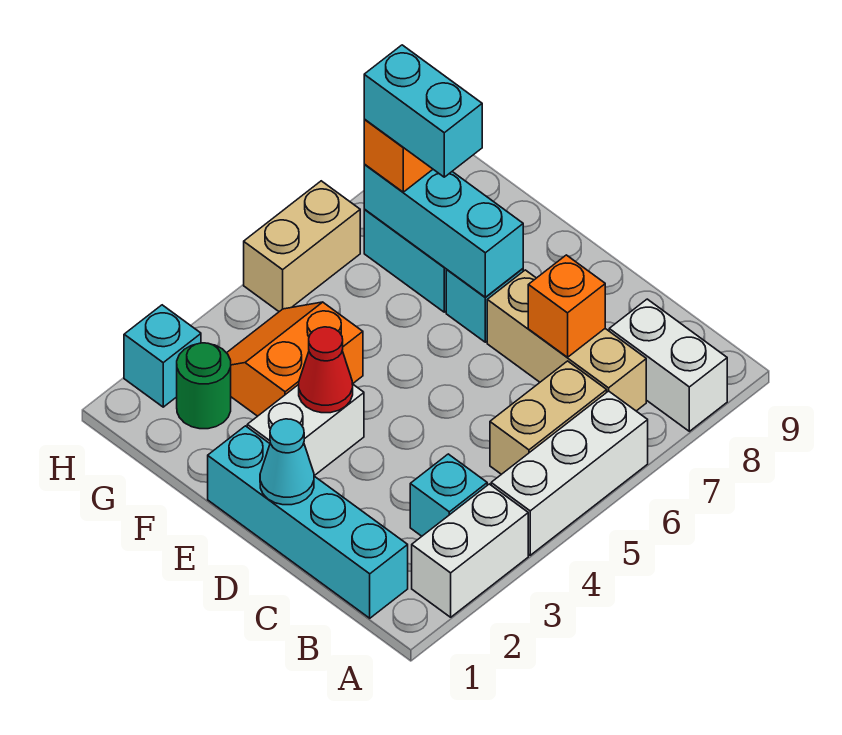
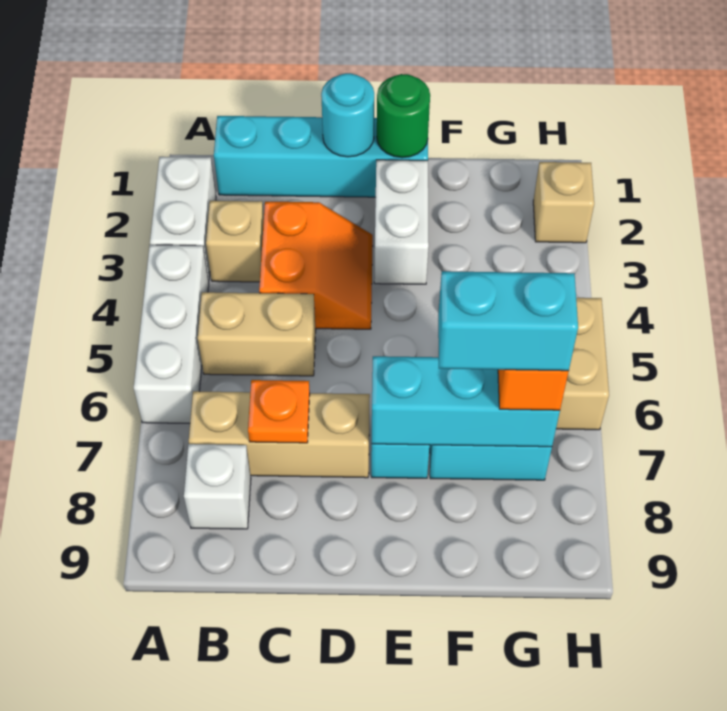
white brick A8:B8 level 1 -> white brick B8 level 1
cyan brick B3 level 1 -> tan brick B3 level 1
tan brick B5:B6 level 1 -> tan brick B5:C5 level 1
orange brick C7 level 2 -> orange plate C7 level 2
cyan cone D1 level 2 -> cyan round brick D1 level 2
red cone E3 level 2 -> none
orange slope F3:G4 level 1 top F -> orange slope C3:D4 level 1 top C
green round brick G2 level 1 -> green round brick E1 level 2
cyan brick H2 level 1 -> tan brick H2 level 1

